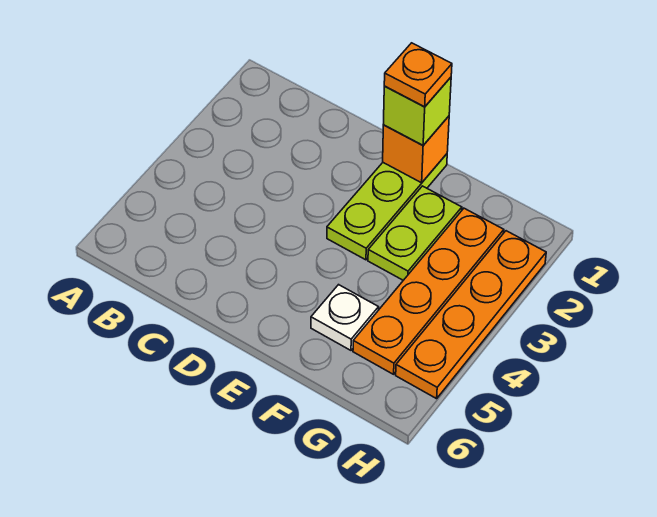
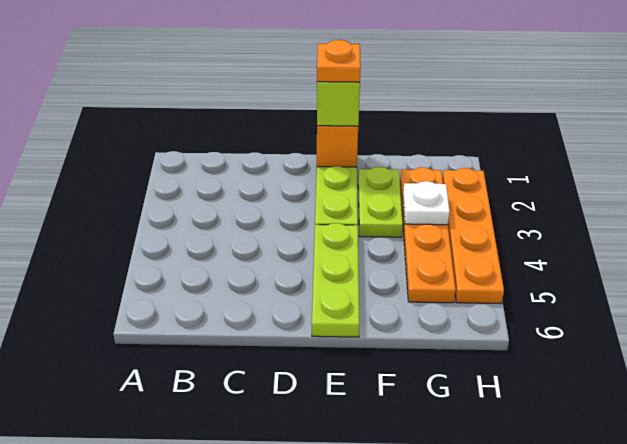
none -> lime plate E4:E6 level 1
white plate F5 level 1 -> white plate G3 level 2

